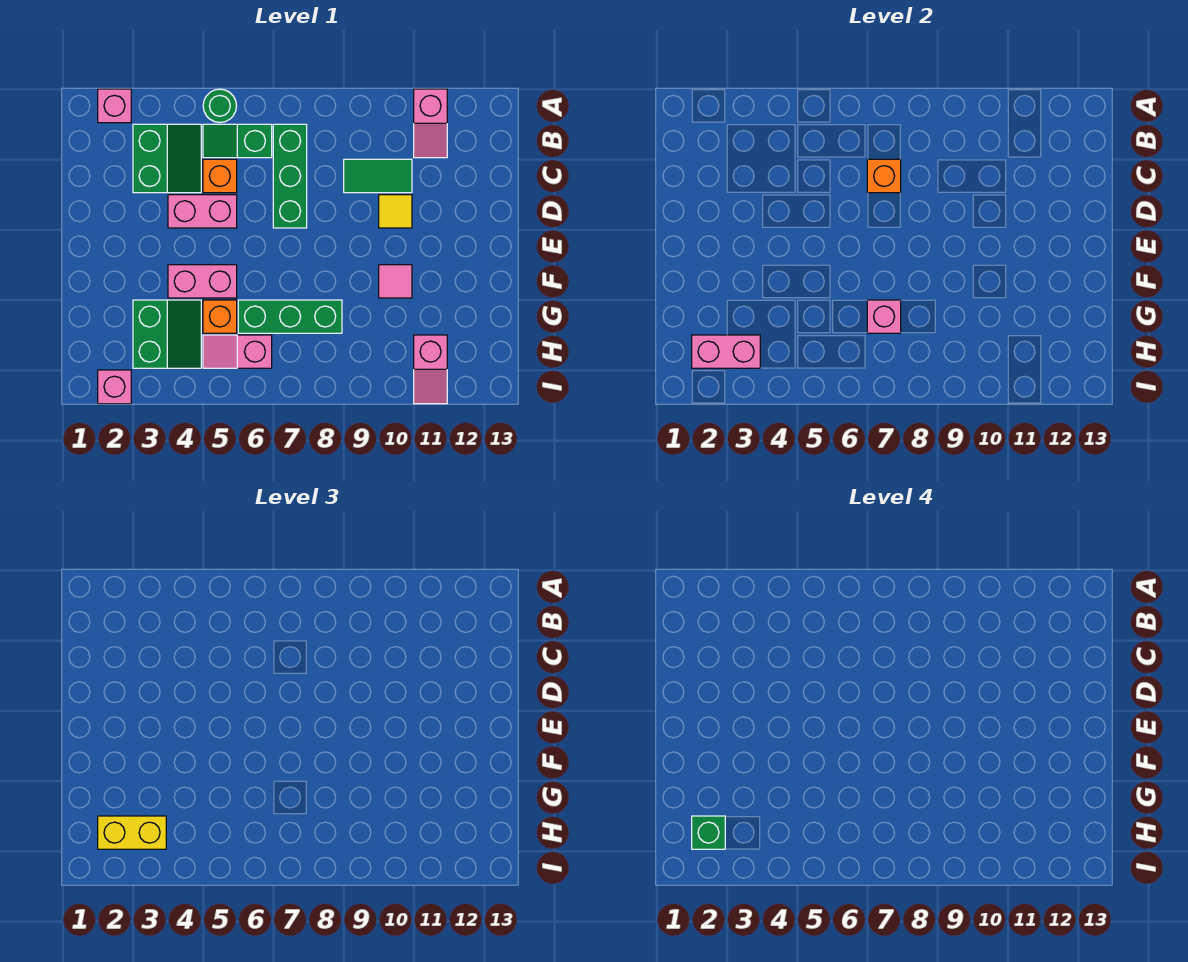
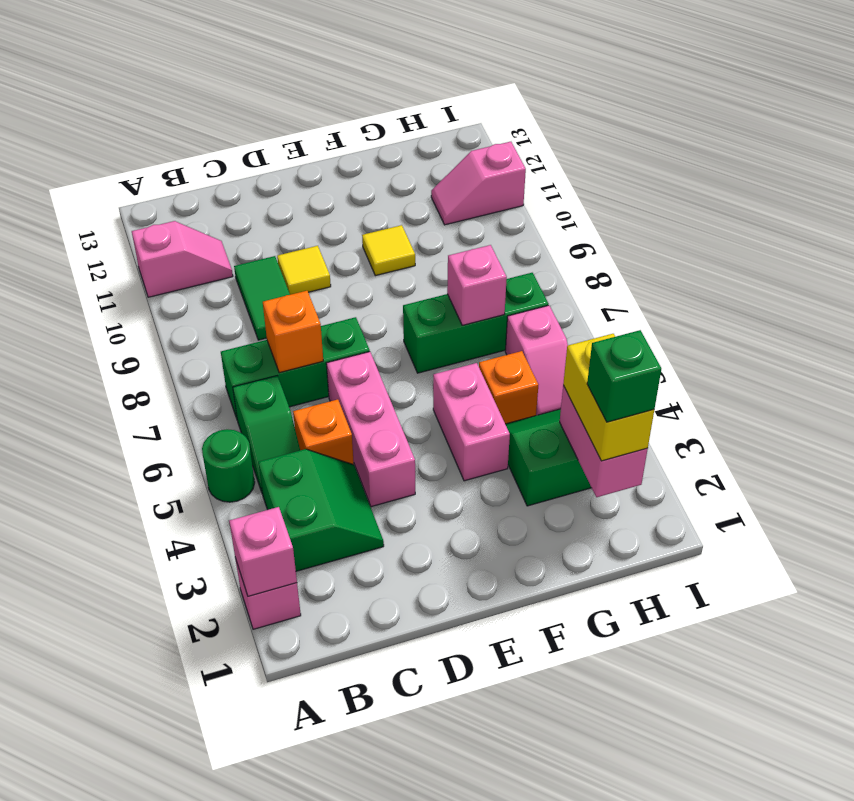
green slope B3:C4 level 1 top 3 -> green slope B3:C4 level 1 top B
pink brick D4:D5 level 1 -> pink brick D4:D6 level 1
pink tile F10 level 1 -> yellow tile F10 level 1
green brick G6:G8 level 1 -> green brick F7:H7 level 1
pink slope H11:I11 level 1 top H -> pink slope H11:I11 level 1 top I
pink brick I2 level 1 -> pink brick A2 level 2

